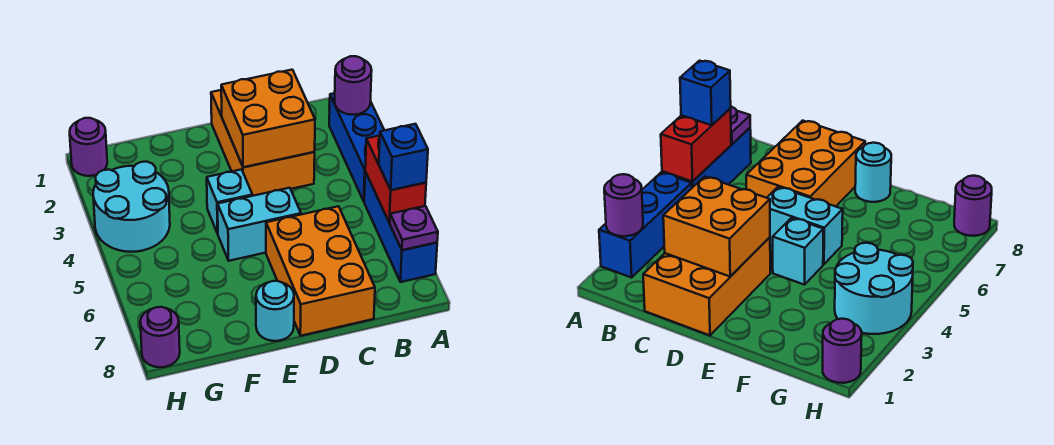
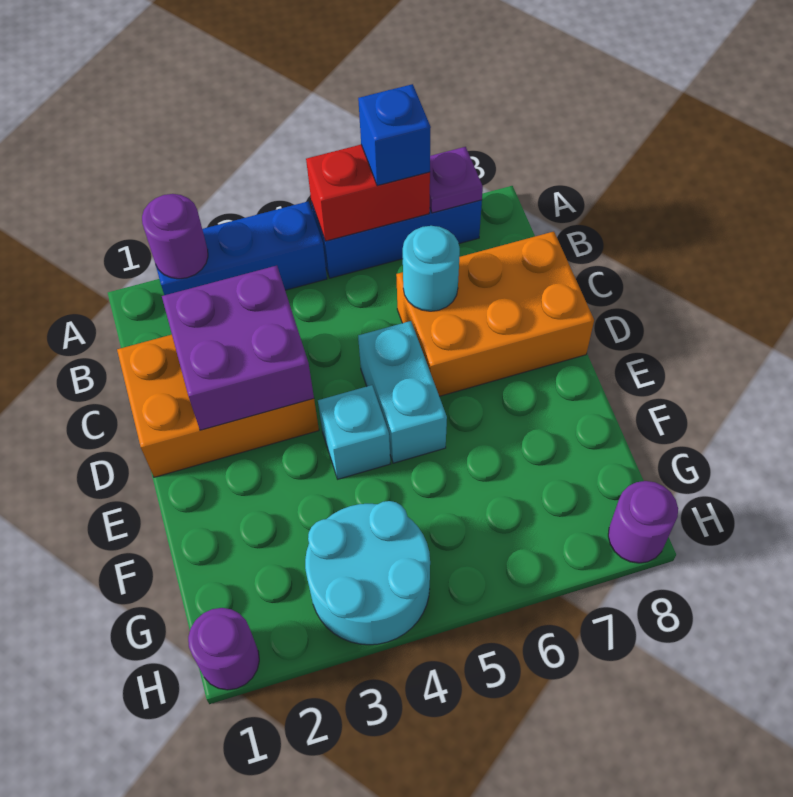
orange brick C2:D3 level 2 -> purple brick C2:D3 level 2
cyan round brick E8 level 1 -> cyan round brick C6 level 2

